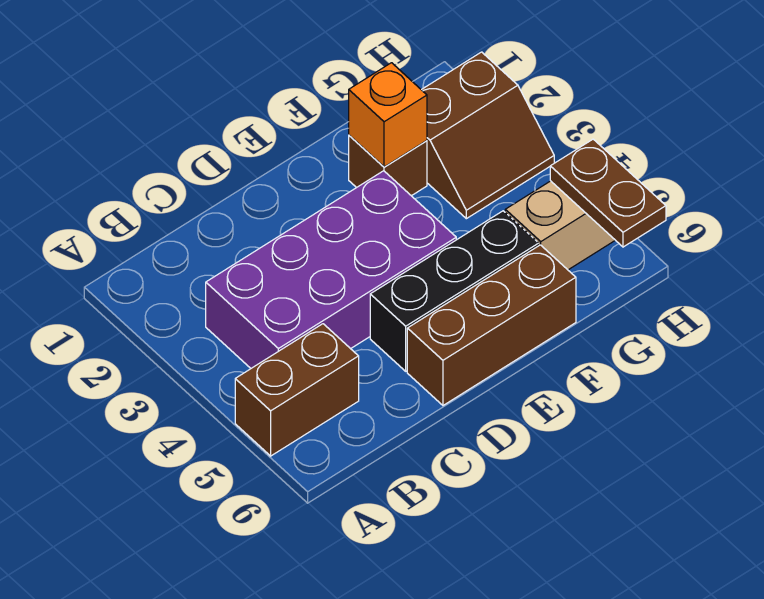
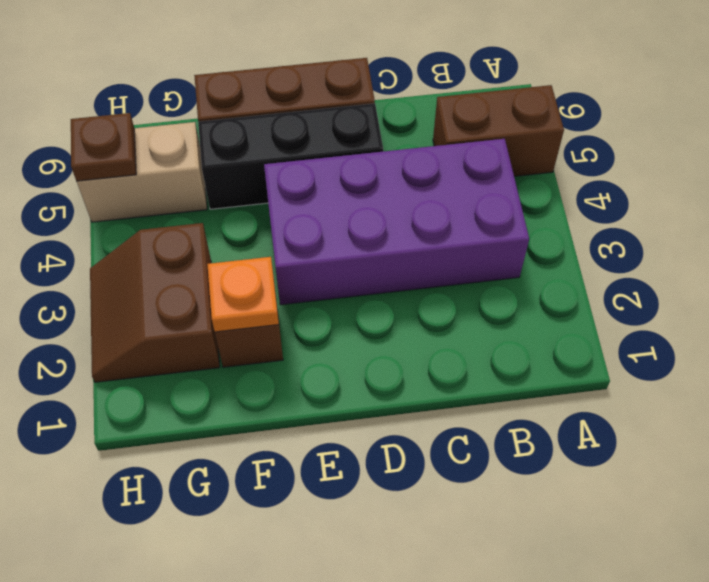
orange brick F2 level 2 -> orange plate F2 level 2
brown slope G2:H3 level 1 top 2 -> brown slope G2:H3 level 1 top G
brown plate H5:H6 level 2 -> brown plate H5 level 2

